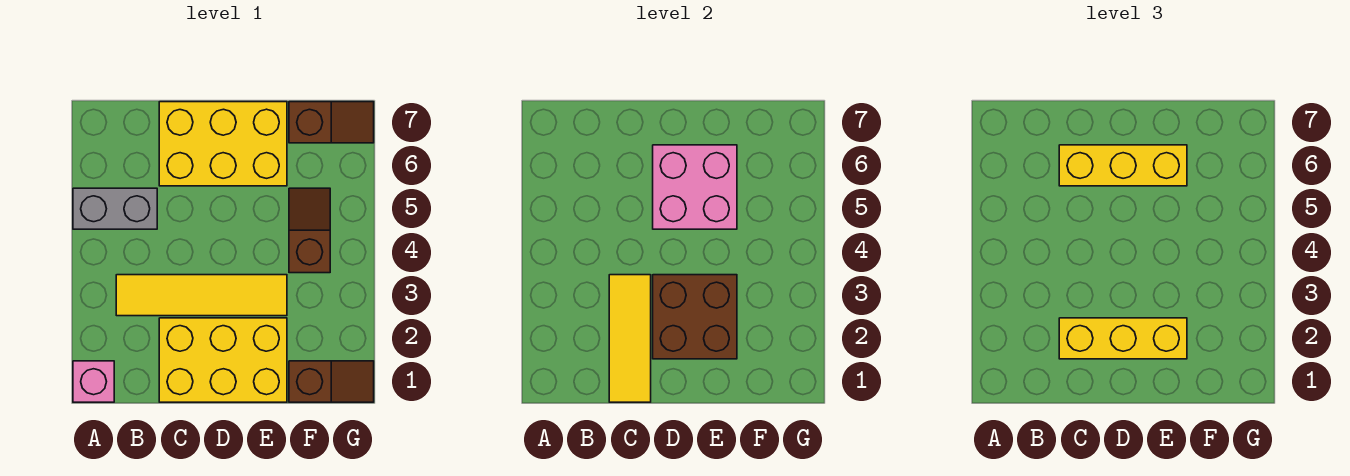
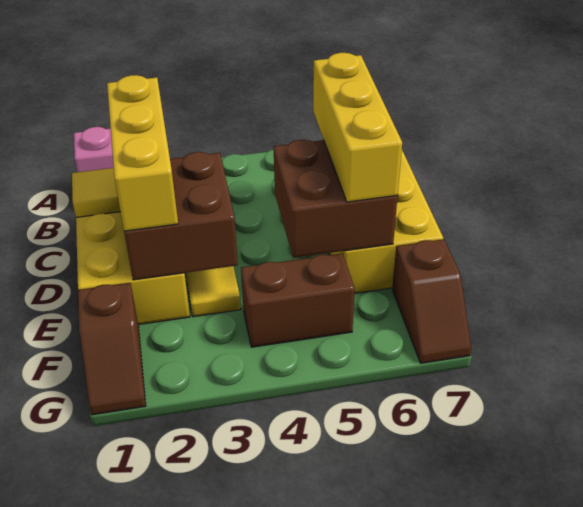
grey brick A5:B5 level 1 -> none
pink brick D5:E6 level 2 -> brown brick D5:E6 level 2
brown slope F4:F5 level 1 top 4 -> brown brick F4:F5 level 1

